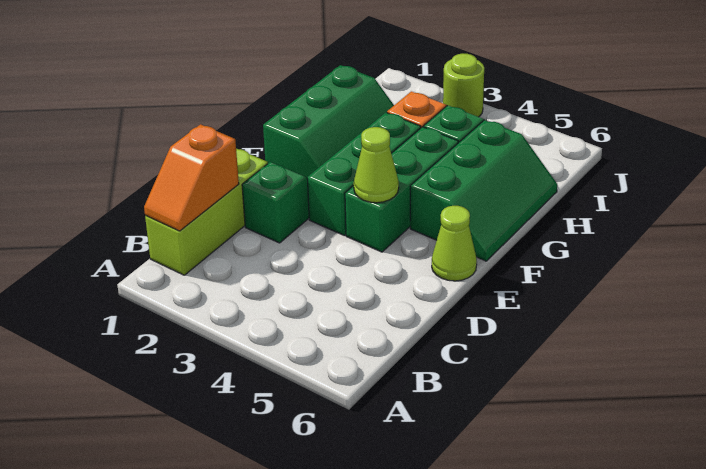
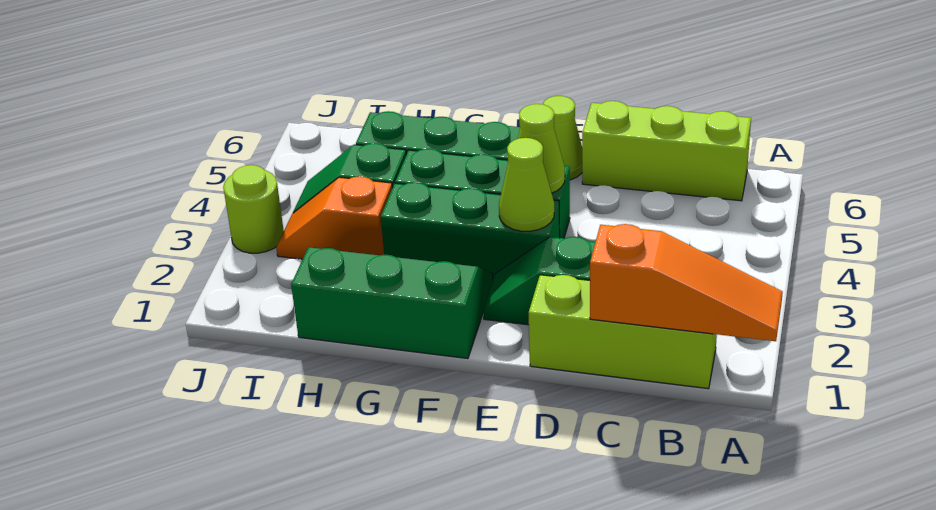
orange slope B1:C1 level 2 top C -> orange slope A1:C1 level 2 top C
none -> lime brick B6:D6 level 1
none -> lime cone E3 level 2

